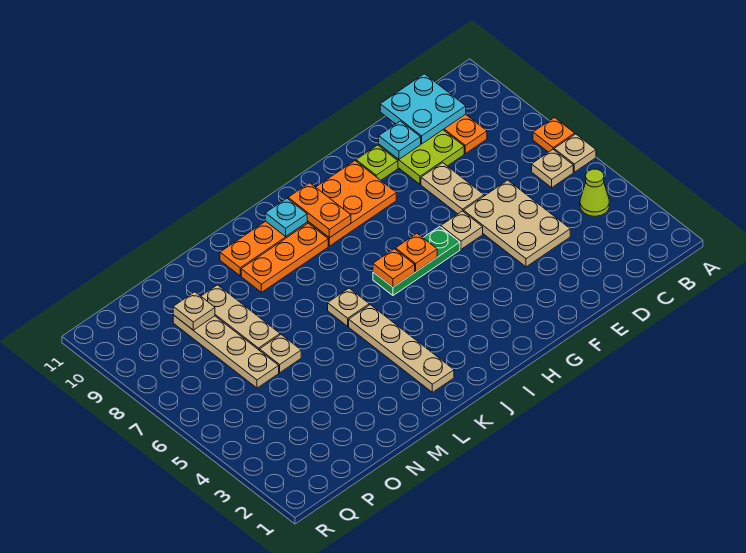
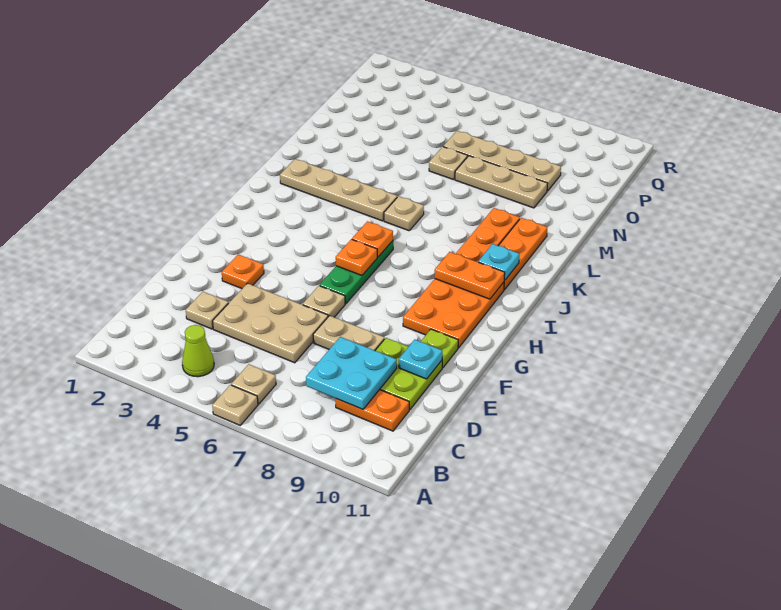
orange plate A7 level 1 -> orange plate F3 level 1
cyan plate C10:D11 level 2 -> cyan plate C8:D9 level 2
tan plate O9 level 2 -> tan plate D3 level 1

